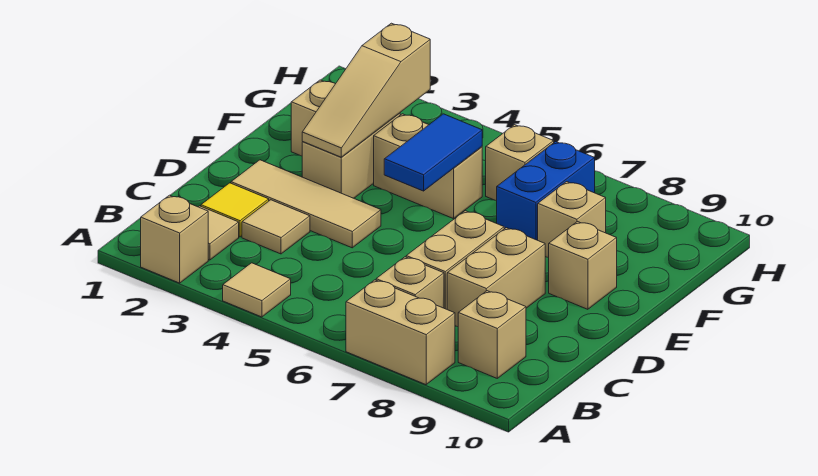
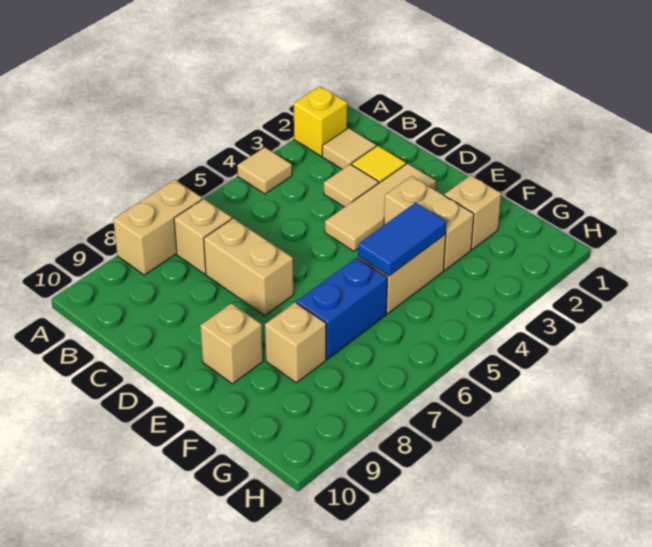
tan brick A2 level 1 -> yellow brick A2 level 1
tan brick B9 level 1 -> none
tan brick C8:D8 level 1 -> none
tan slope E3:G3 level 2 top G -> none
blue tile E5:F5 level 2 -> blue tile F4:F5 level 2
blue brick F7:G7 level 1 -> blue brick F6:F7 level 1
tan brick G6 level 1 -> none

